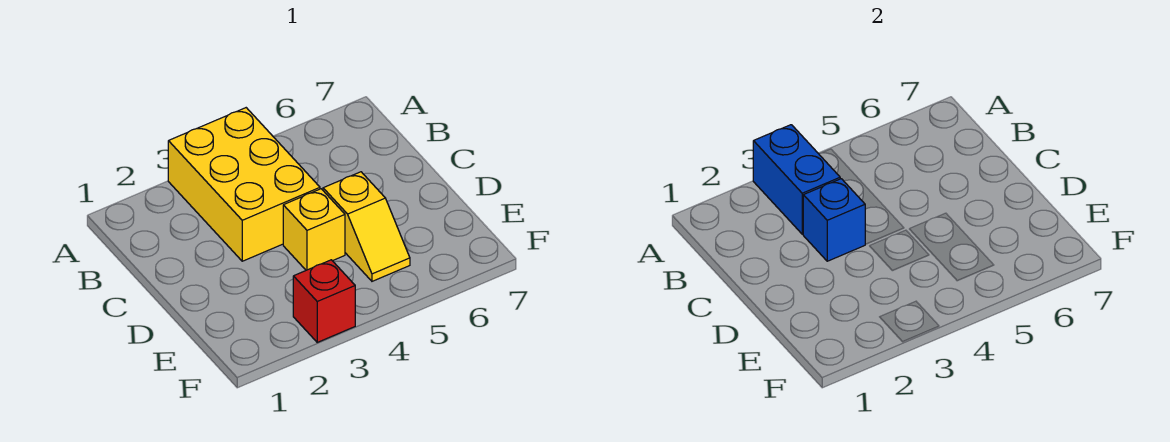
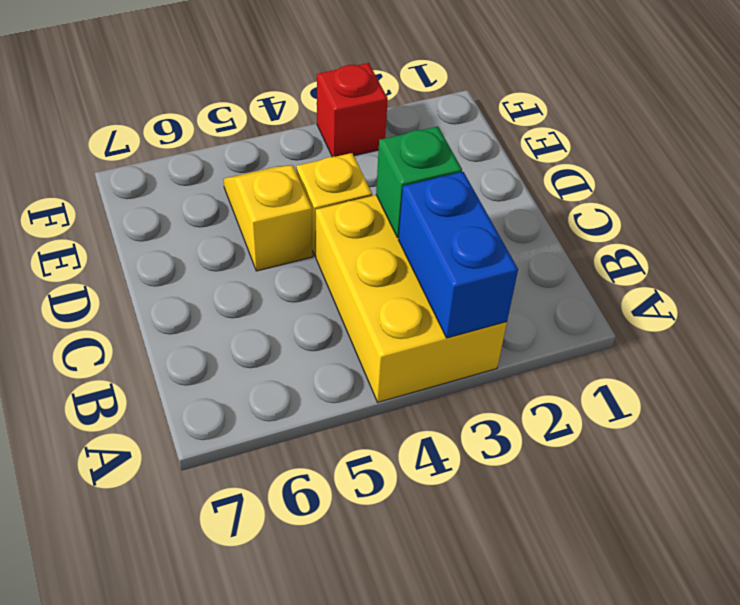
blue brick C3 level 2 -> green brick C3 level 2

